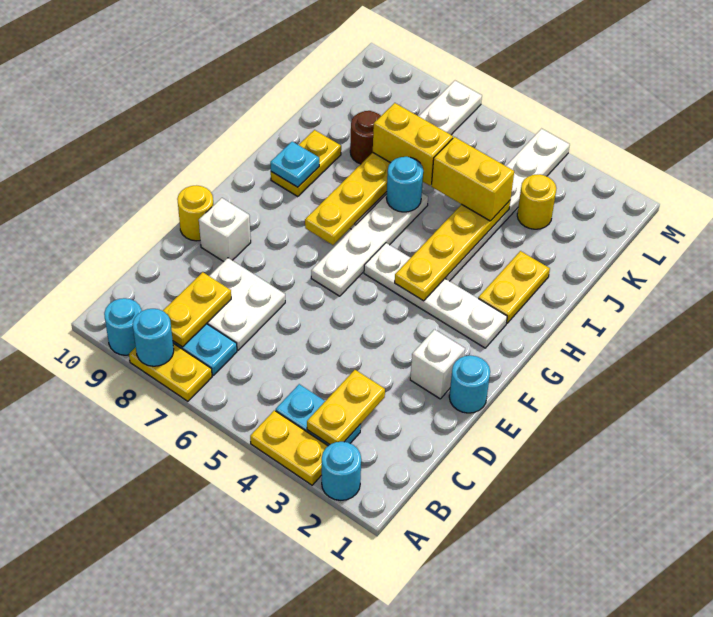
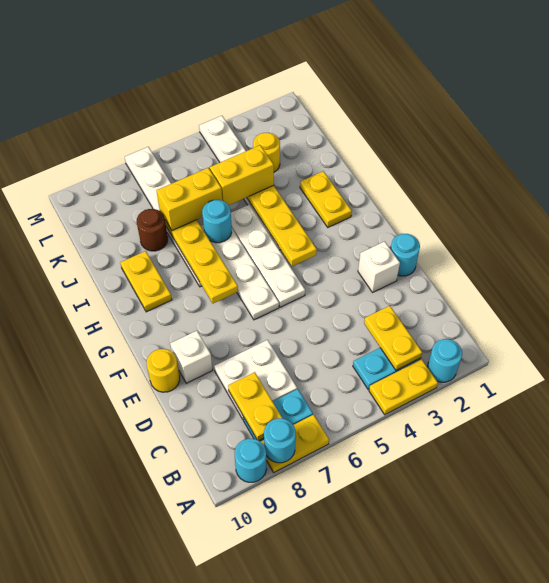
white plate G2:G5 level 1 -> white plate F5:I5 level 1
cyan plate H9 level 2 -> none

